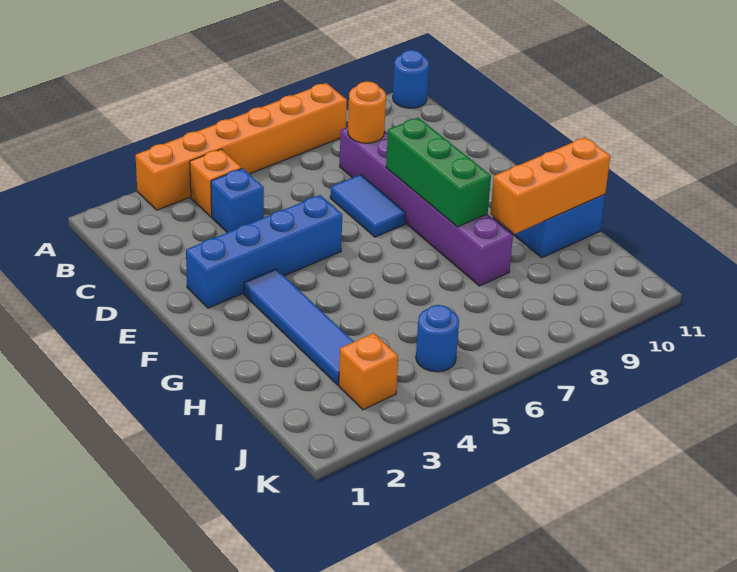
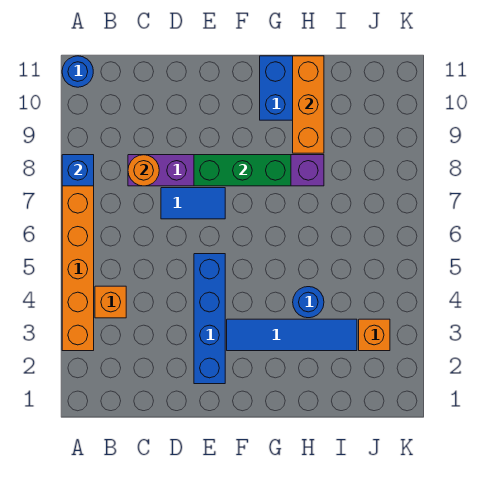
blue brick C4 level 1 -> blue brick A8 level 2
blue round brick J5 level 1 -> blue round brick H4 level 1

